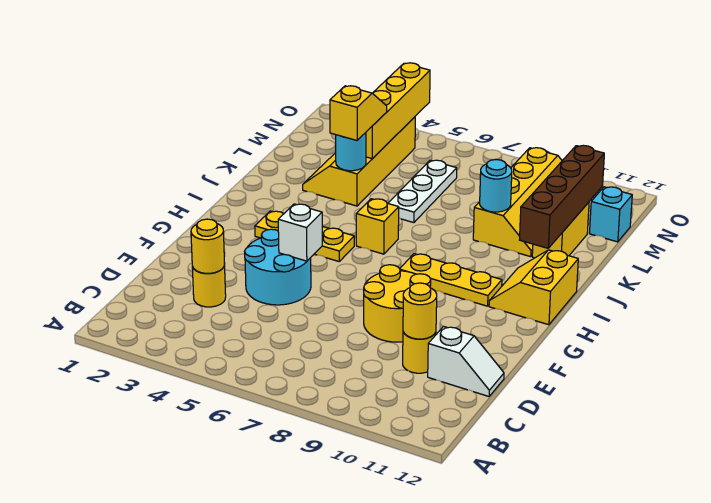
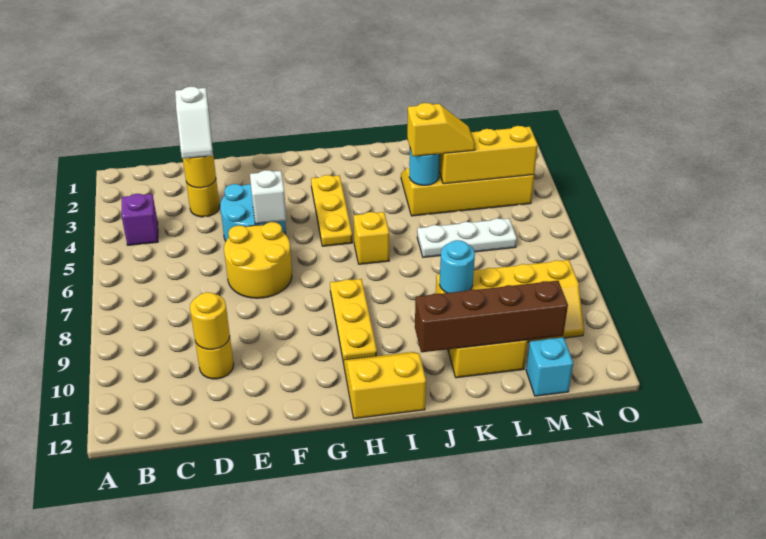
none -> purple brick B4 level 1
white slope D11:D12 level 1 top 11 -> white slope D2:D3 level 3 top 2
yellow round brick E8:F9 level 1 -> yellow round brick E6:F7 level 1
yellow brick L4:O4 level 2 -> yellow brick L4:N4 level 2

